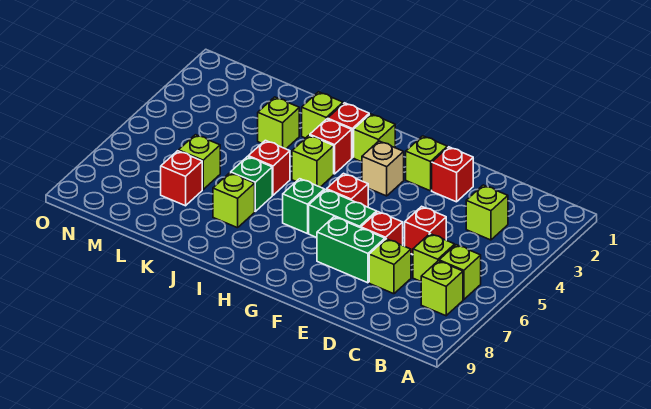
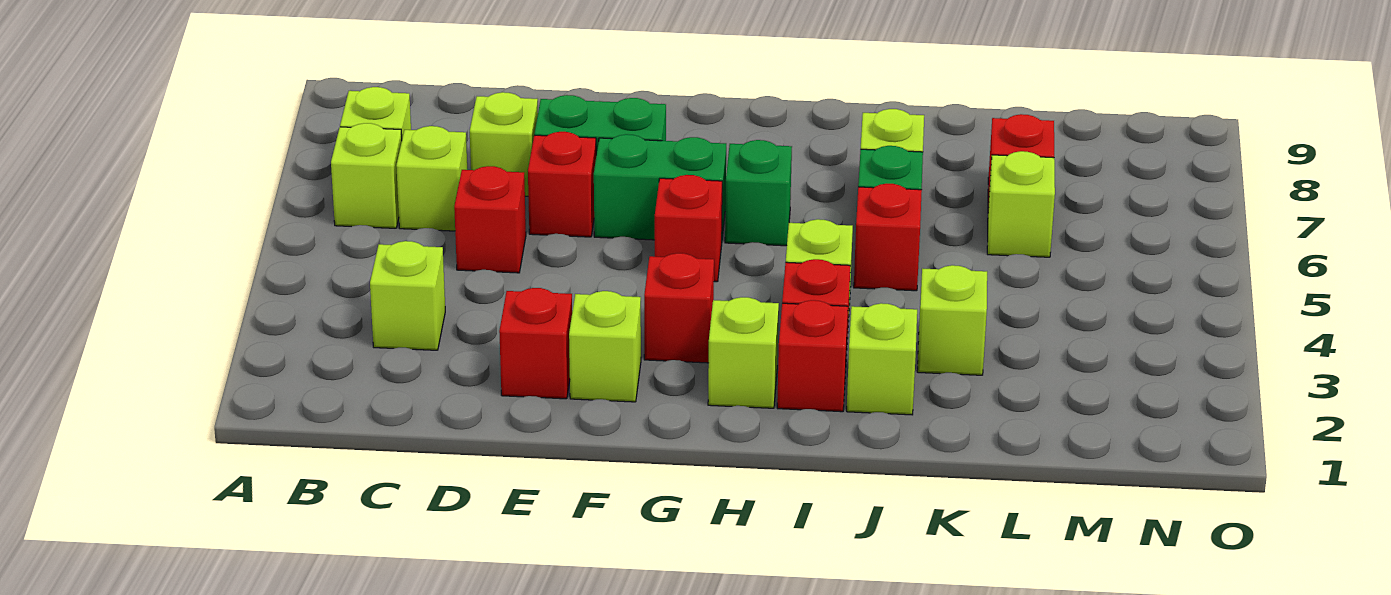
tan brick G3 level 1 -> red brick G3 level 1

